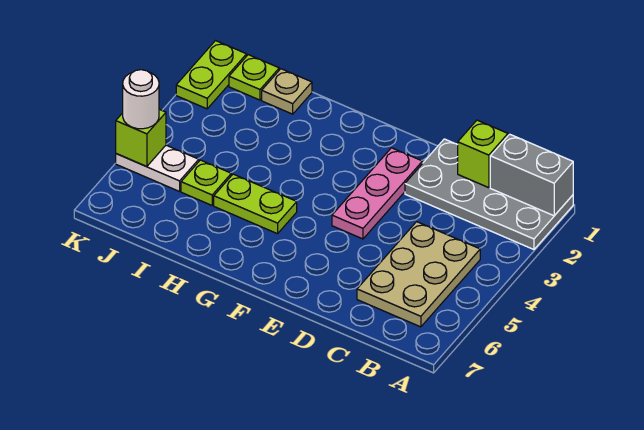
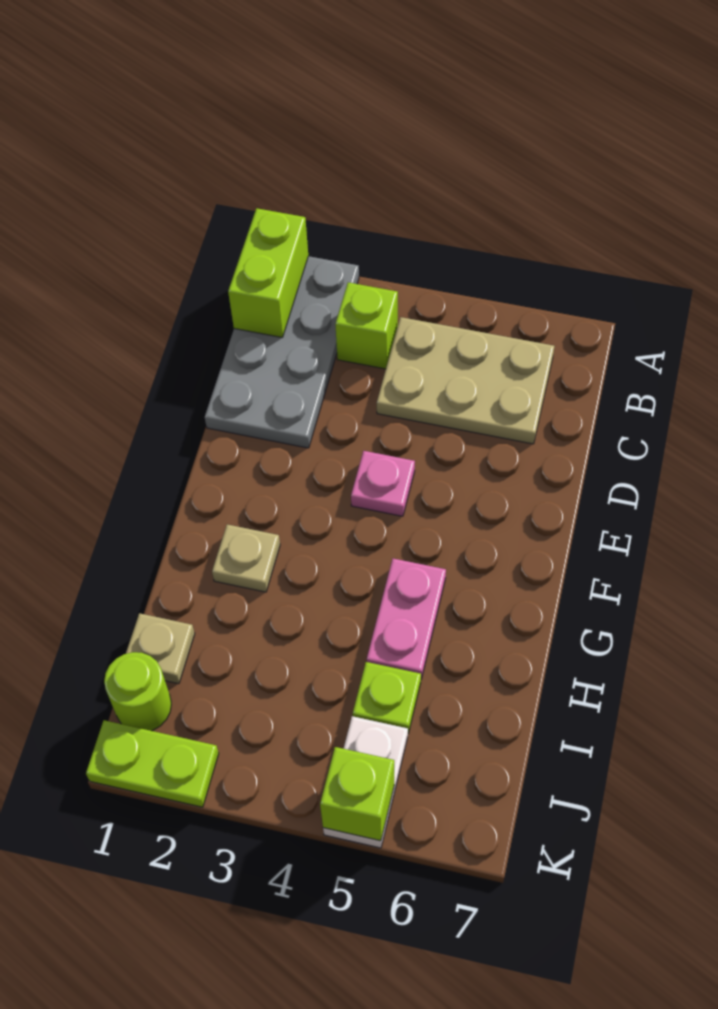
grey brick A1:B1 level 2 -> lime brick A1:B1 level 2
lime brick C1 level 2 -> lime brick B3 level 1
pink plate E2:E4 level 1 -> pink plate E4 level 1
none -> tan plate G2 level 1
lime plate G5:H5 level 1 -> pink plate G5:H5 level 1
lime plate J1 level 1 -> lime round brick J1 level 1
white round brick K5 level 3 -> none

